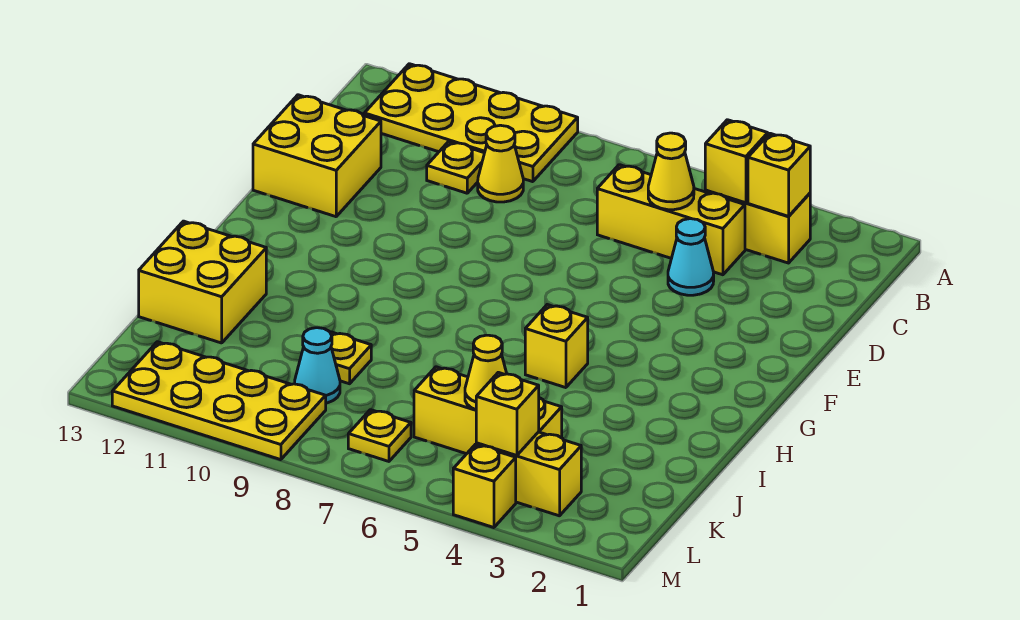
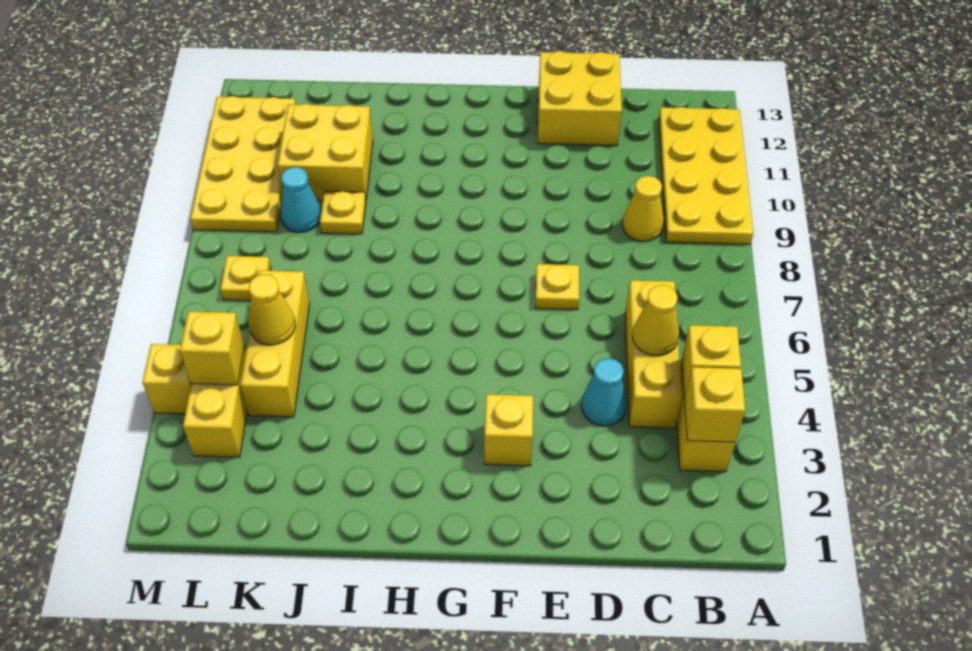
yellow plate C10 level 1 -> yellow plate E7 level 1
yellow brick H5 level 1 -> yellow brick F3 level 1
yellow brick I12:J13 level 1 -> yellow brick J10:K11 level 1

